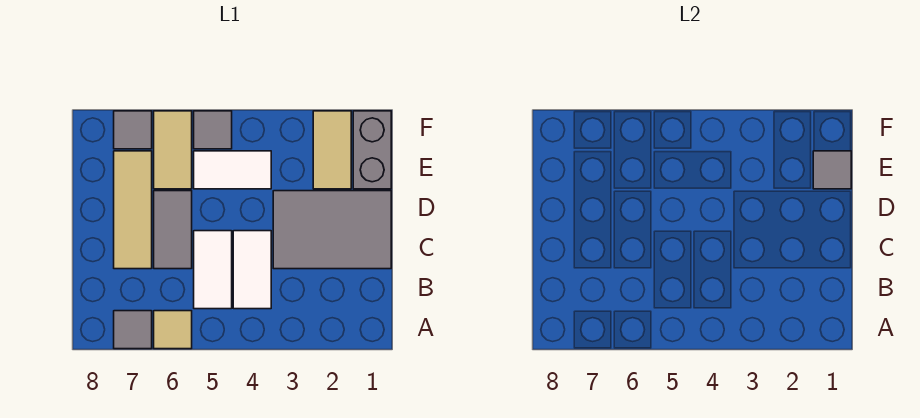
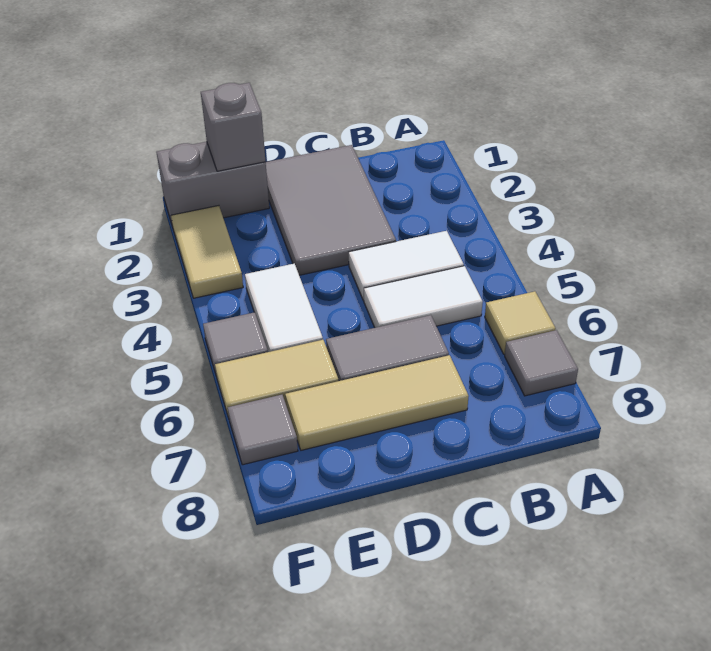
grey tile E1 level 2 -> grey brick E1 level 2
tan tile E2:F2 level 1 -> tan tile F2:F3 level 1

